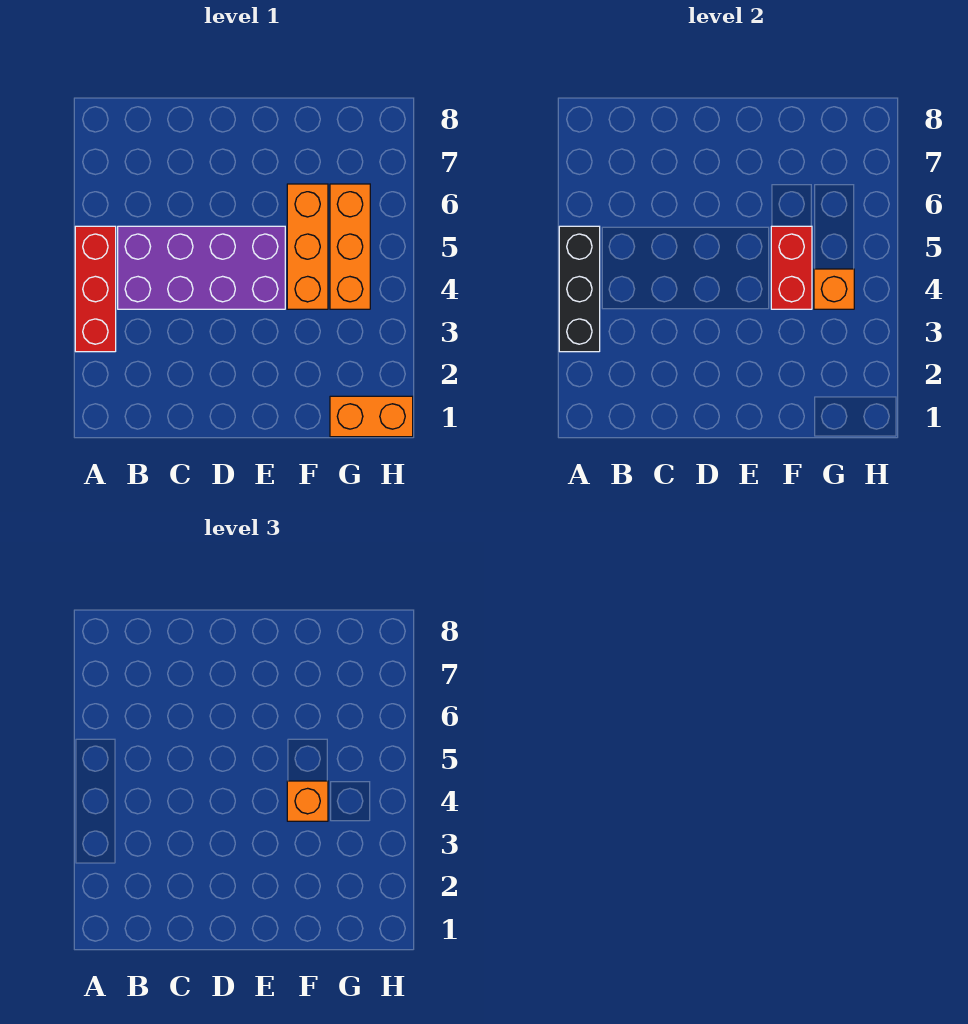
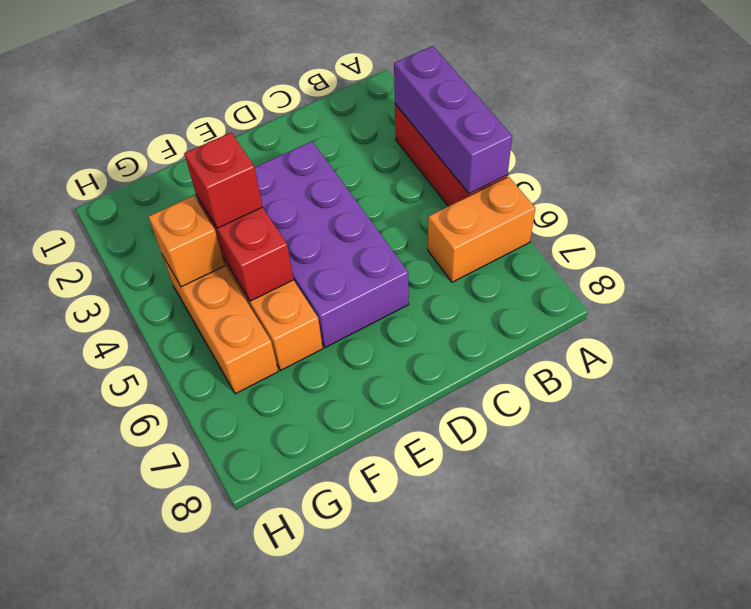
black brick A3:A5 level 2 -> purple brick A3:A5 level 2
purple brick B4:E5 level 1 -> purple brick D3:E6 level 1
orange brick F4 level 3 -> red brick F4 level 3
orange brick G1:H1 level 1 -> orange brick A6:B6 level 1

